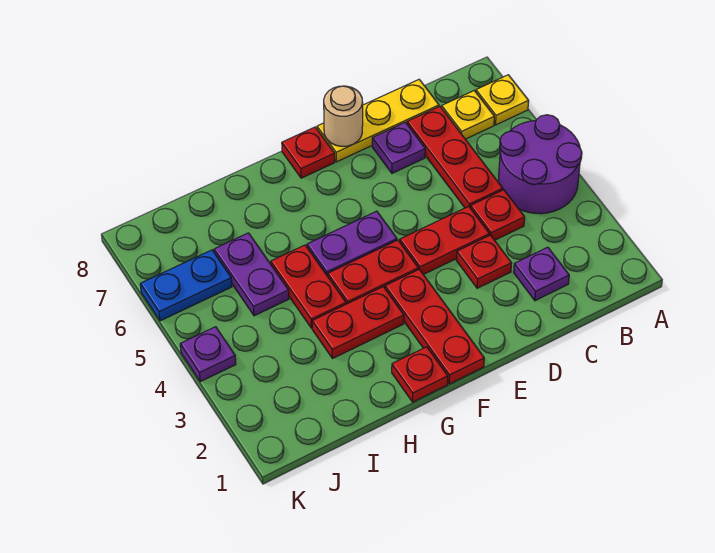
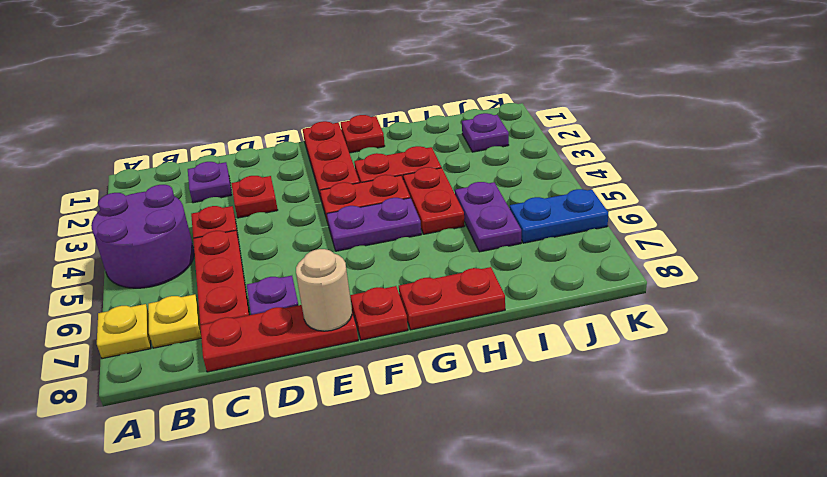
yellow plate C8:E8 level 1 -> red plate C8:E8 level 1
red plate D4:E4 level 1 -> red plate G8:H8 level 1
purple plate K4 level 1 -> purple plate J2 level 1

